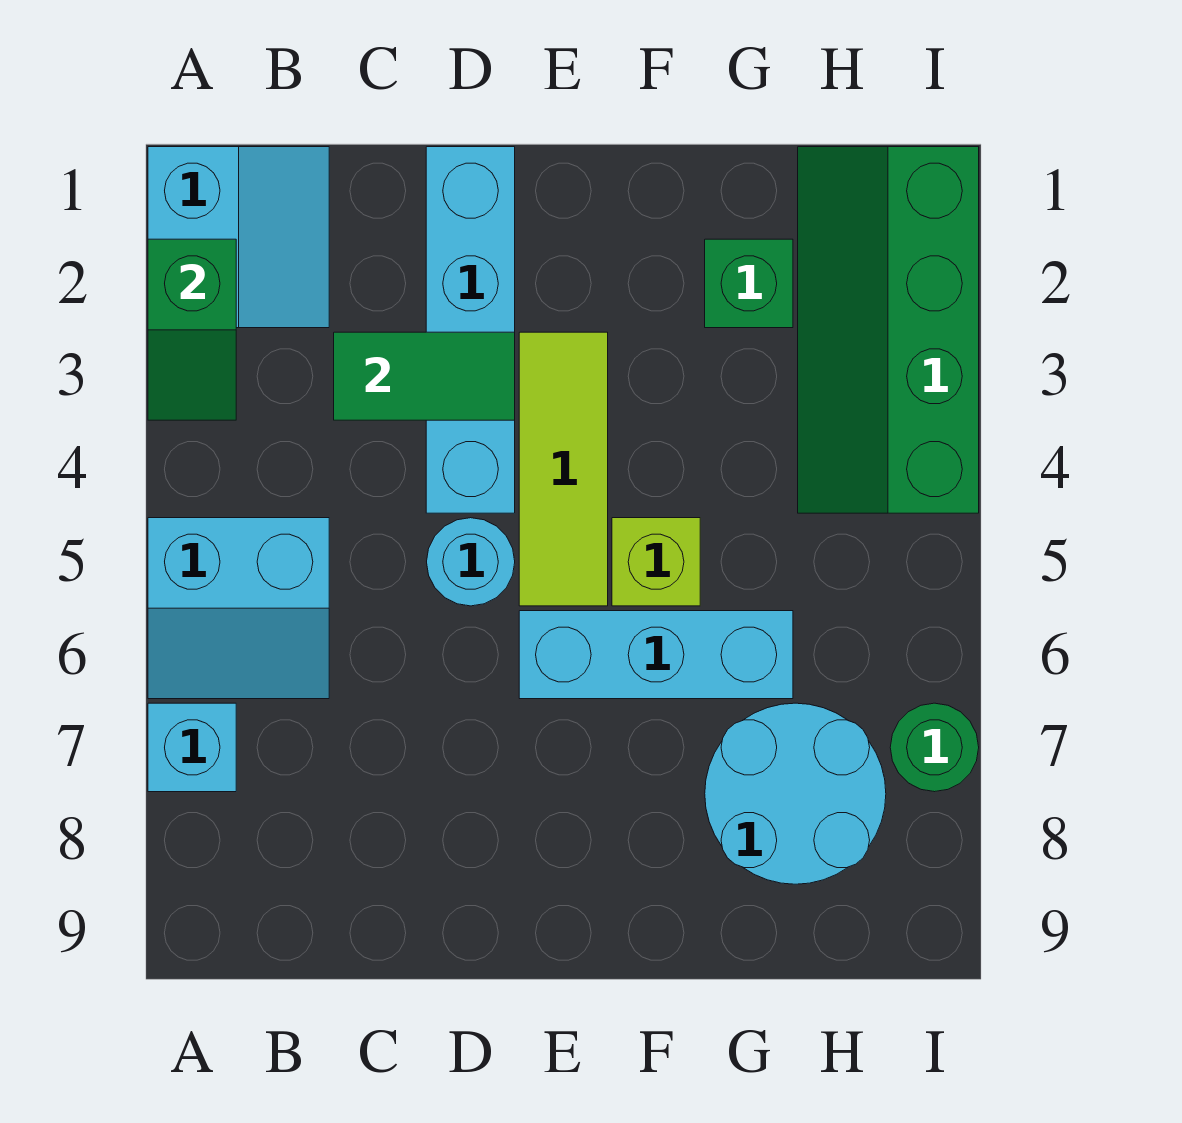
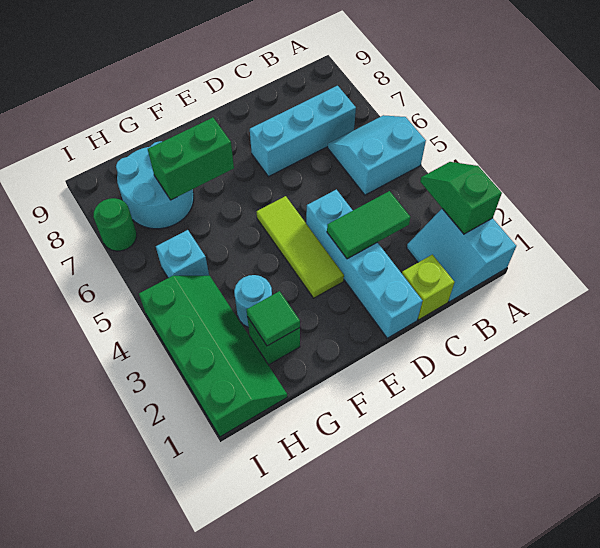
cyan brick A7 level 1 -> cyan brick H5 level 1
cyan round brick D5 level 1 -> cyan round brick G3 level 1
cyan brick E6:G6 level 1 -> cyan brick B7:D7 level 1
lime brick F5 level 1 -> lime brick C1 level 1
none -> green brick F7:G7 level 2
none -> green tile G2 level 2

